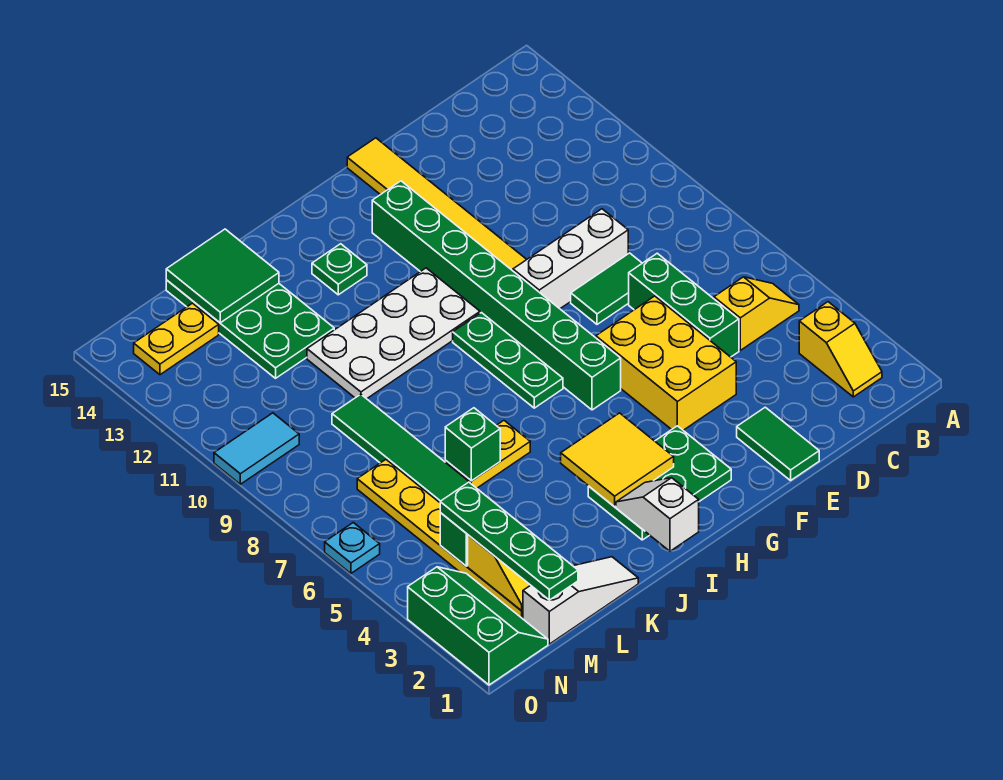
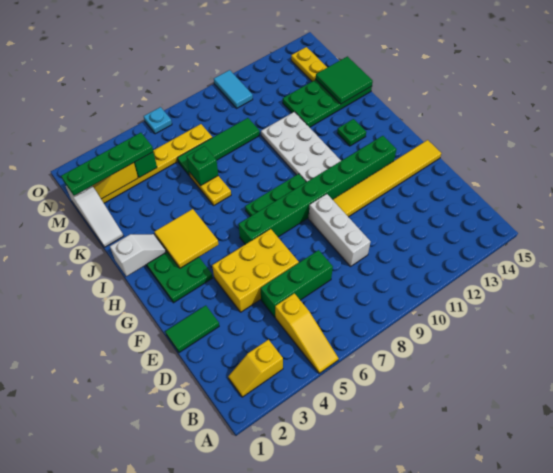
yellow slope B5:C5 level 1 top C -> yellow slope A5:C5 level 1 top C
green tile D8:E8 level 1 -> none
green slope N1:O3 level 1 top O -> none

